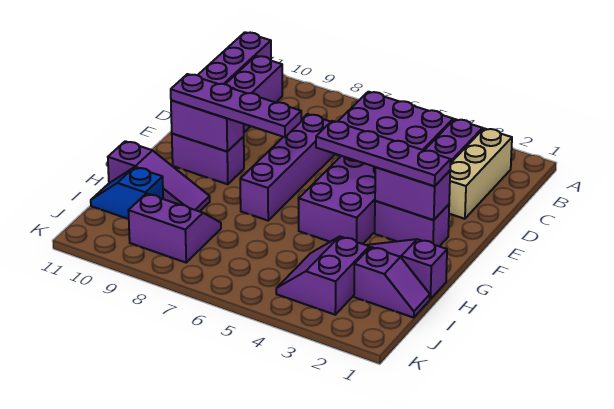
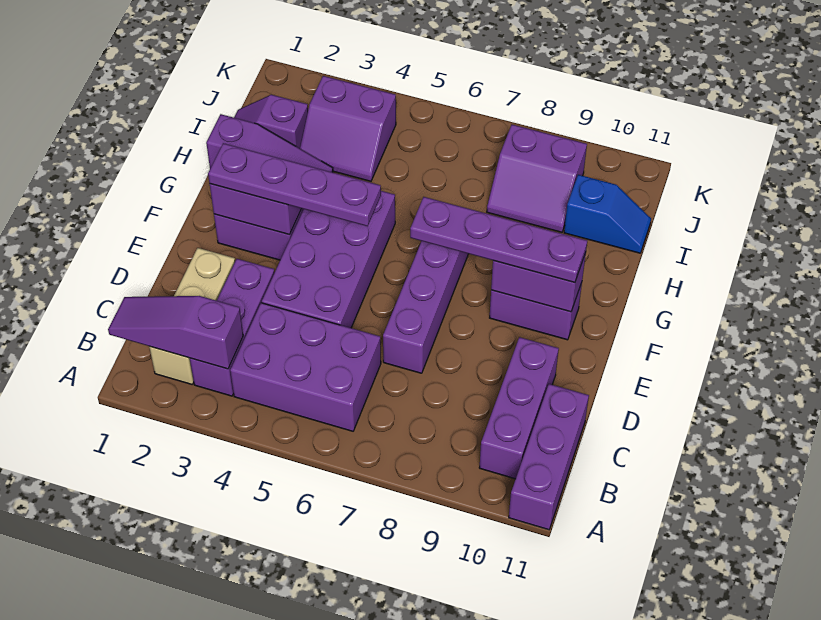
purple slope H9:H11 level 1 top 11 -> purple slope B1:B3 level 2 top 3
purple slope I3:J4 level 1 top 3 -> purple slope I3:J4 level 1 top J

